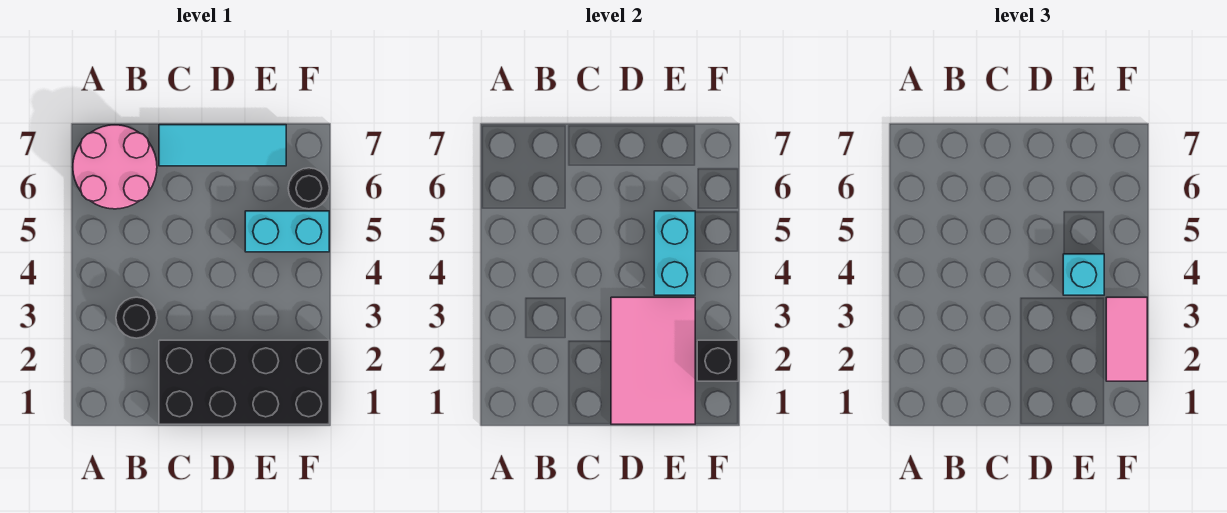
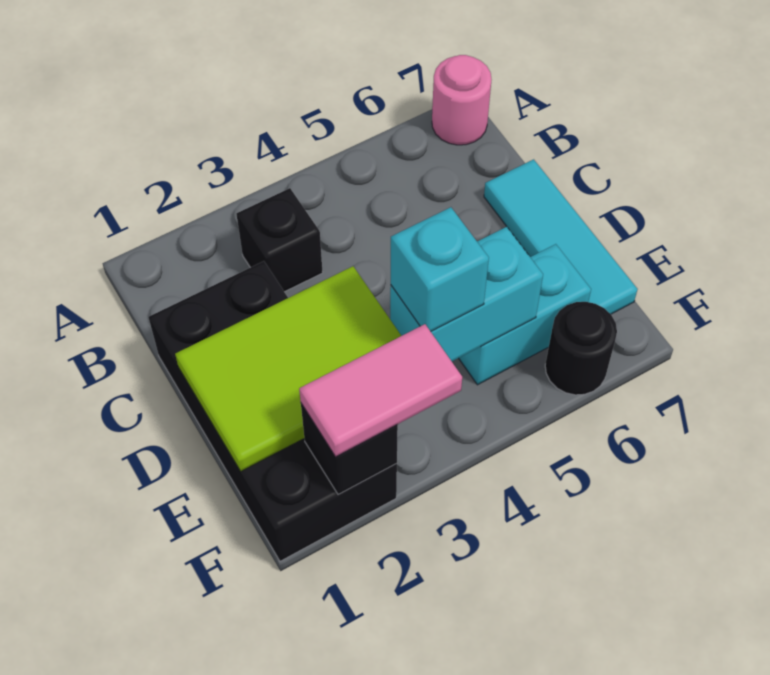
pink round brick A6:B7 level 1 -> pink round brick A7 level 1
black round brick B3 level 1 -> black brick B3 level 1
pink tile D1:E3 level 2 -> lime tile D1:E3 level 2
cyan brick E5:F5 level 1 -> cyan brick E5:E6 level 1

